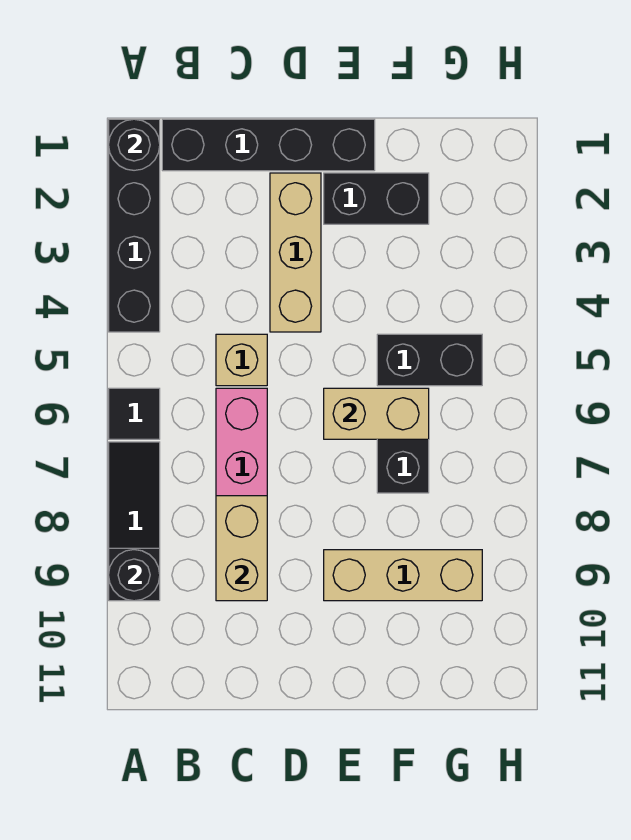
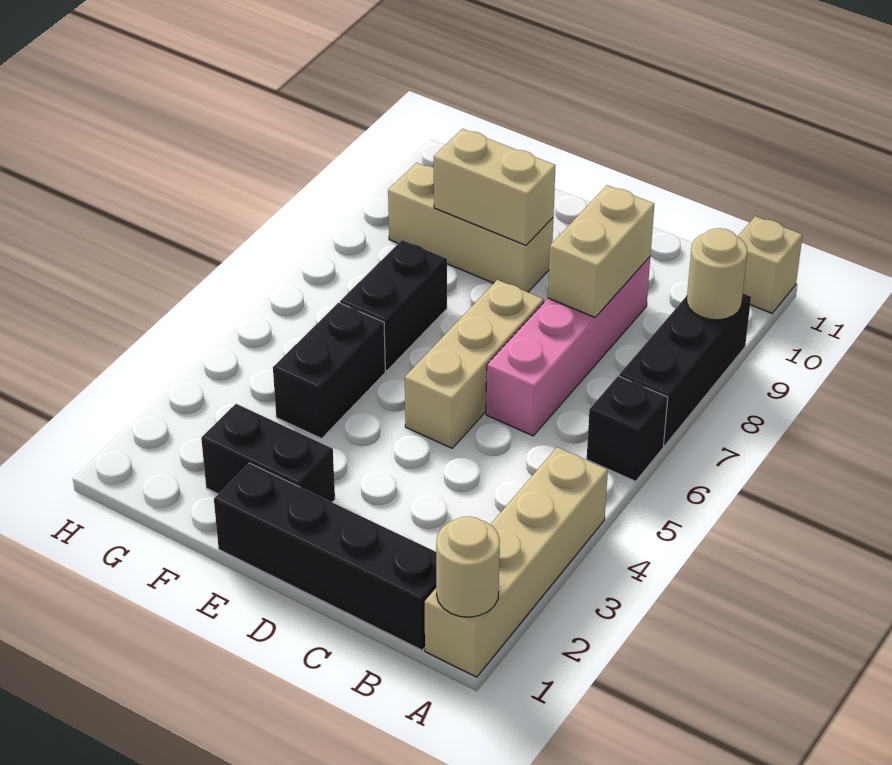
black brick A1:A4 level 1 -> tan brick A1:A4 level 1
black round brick A1 level 2 -> tan round brick A1 level 2
black tile A6 level 1 -> black brick A6 level 1
black slope A7:A9 level 1 top 9 -> black brick A7:A9 level 1
black round brick A9 level 2 -> tan round brick A9 level 2
tan brick C5 level 1 -> tan brick A11 level 1
tan brick D2:D4 level 1 -> tan brick D5:D7 level 1
tan brick E6:F6 level 2 -> tan brick E9:F9 level 2
black brick F5:G5 level 1 -> black brick F4:F5 level 1

